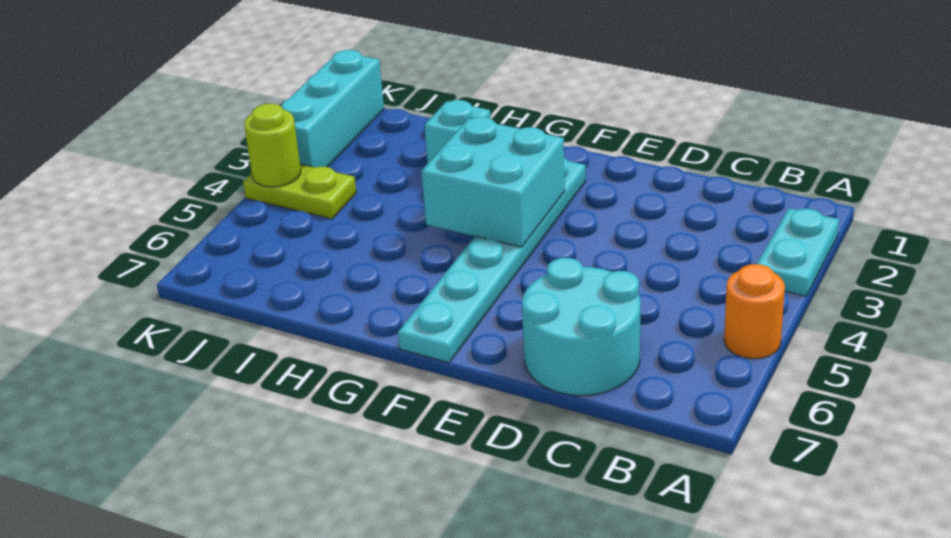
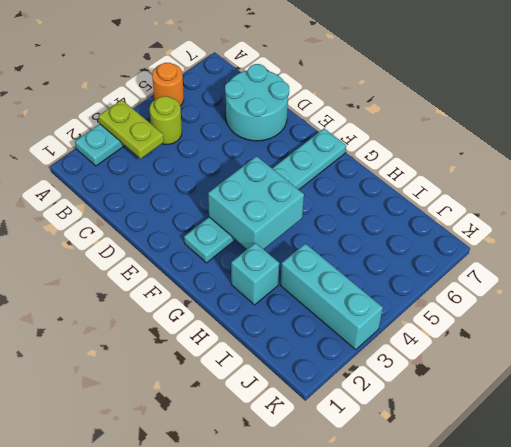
lime plate J4:K4 level 1 -> lime plate A3:B3 level 2
cyan brick K1:K3 level 1 -> cyan brick I3:K3 level 1
lime round brick K4 level 2 -> lime round brick B4 level 1

